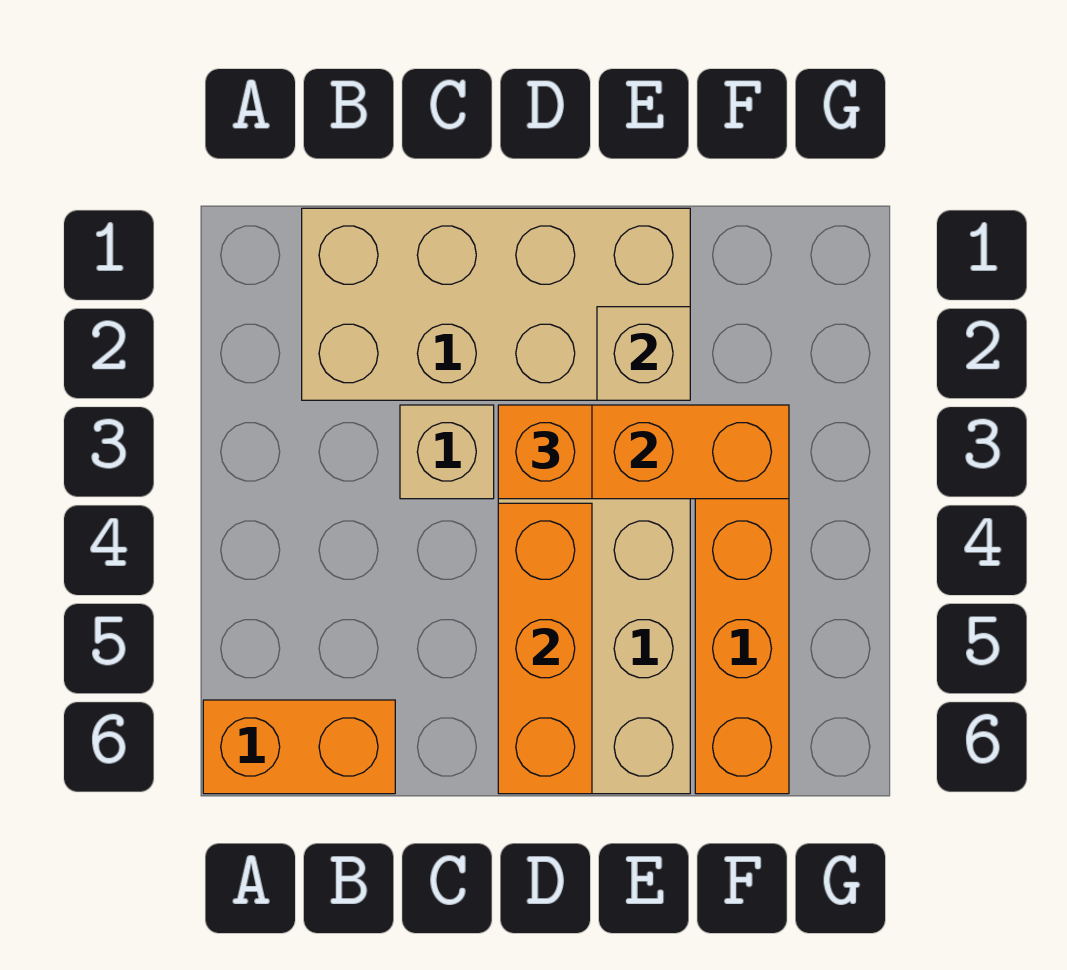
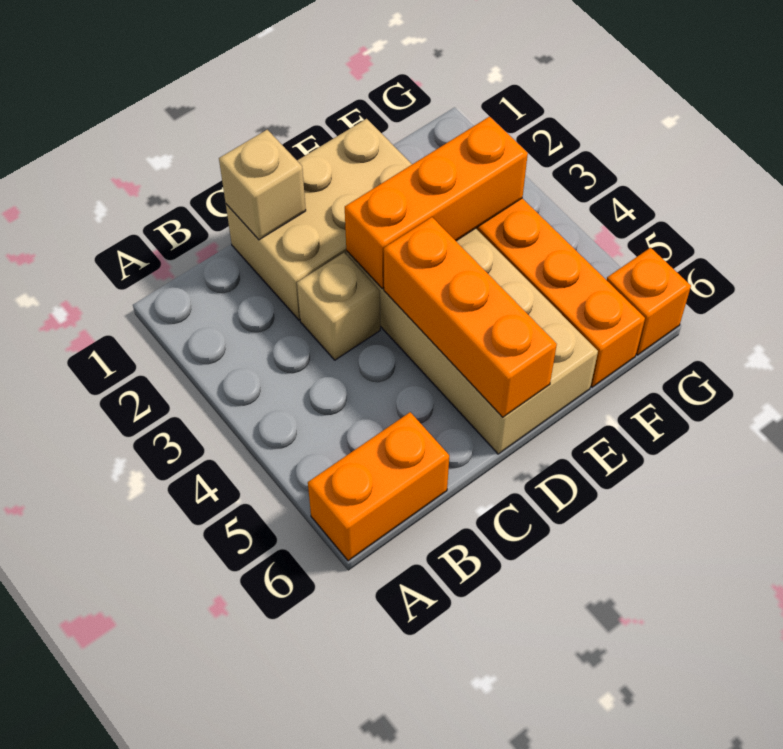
tan brick B1:E2 level 1 -> tan brick C1:E2 level 1
orange brick D3 level 3 -> orange brick G6 level 1
tan brick E2 level 2 -> tan brick C1 level 2

